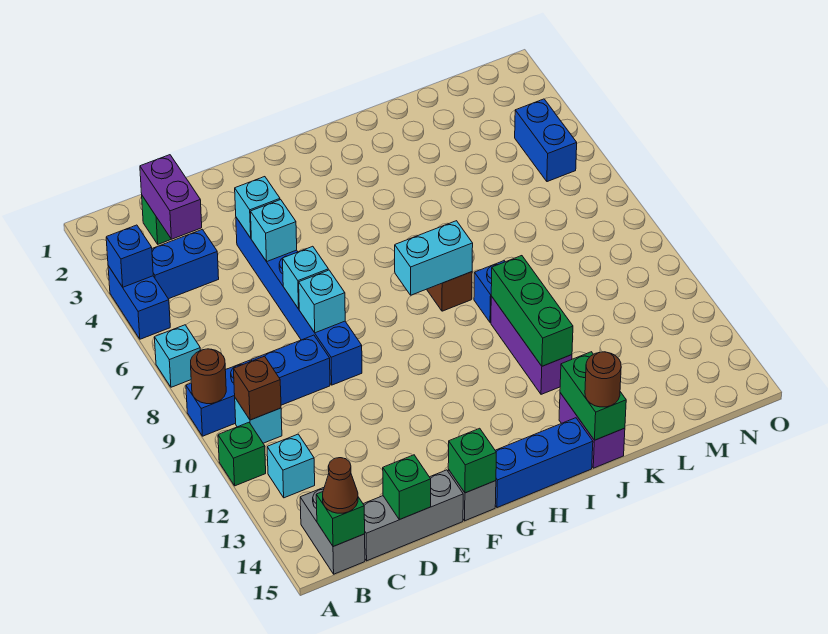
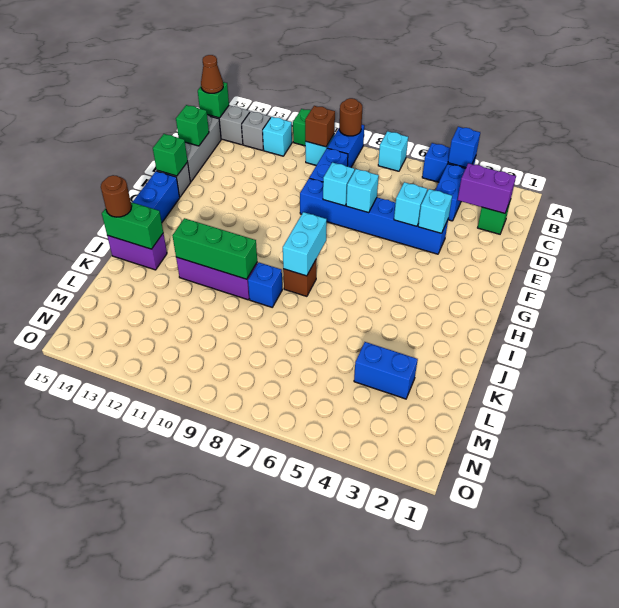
none -> grey brick B13 level 1
blue brick N4:N5 level 1 -> blue brick L3:L4 level 1

